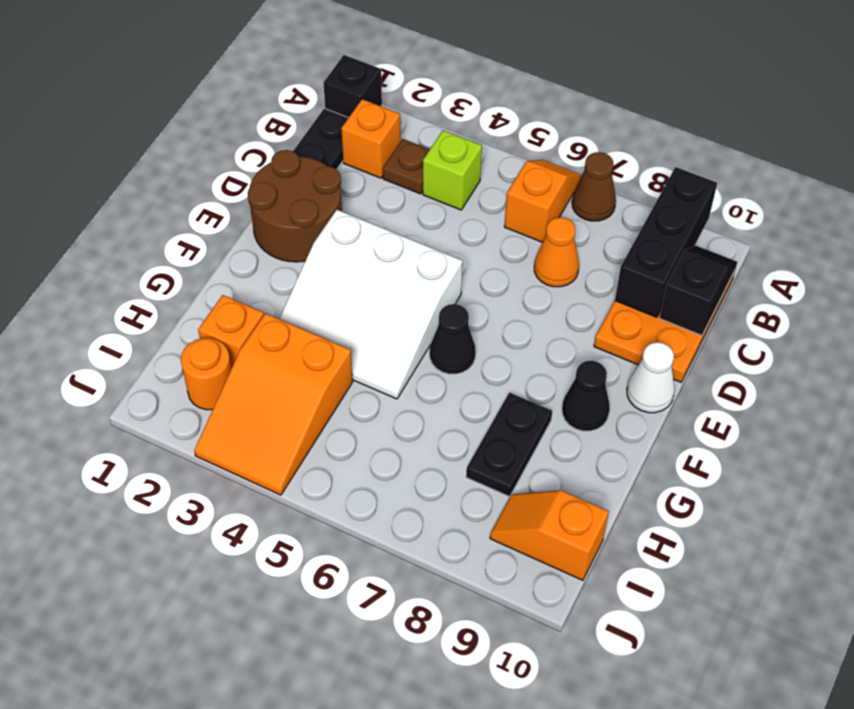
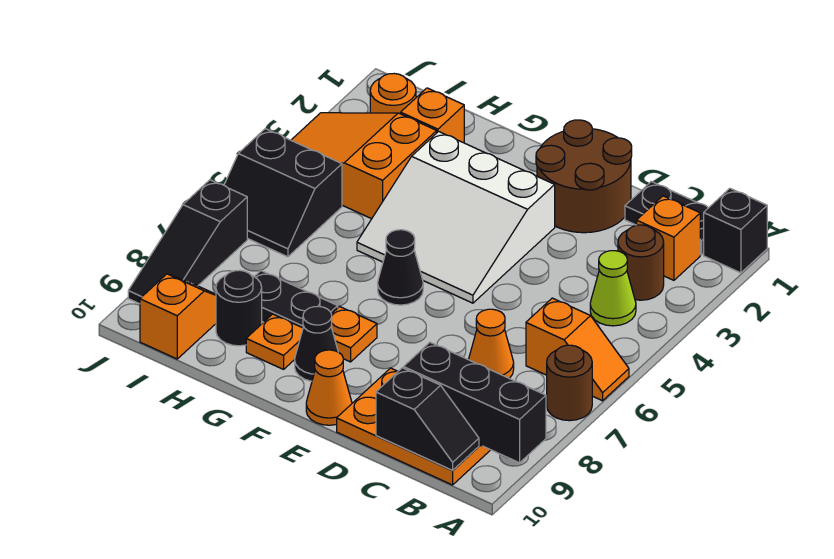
brown cone A7 level 1 -> brown round brick A7 level 1
brown plate B3 level 1 -> brown round brick B3 level 1
lime brick B4 level 1 -> lime cone B4 level 1
white slope E3:G5 level 1 top E -> white slope E3:G5 level 1 top 3
white cone E10 level 1 -> orange cone E10 level 1
none -> orange plate F8 level 1
none -> orange plate G9 level 1
none -> black round brick H9 level 1
none -> black slope I5:J6 level 1 top 5
none -> black slope J7:J9 level 1 top 7

